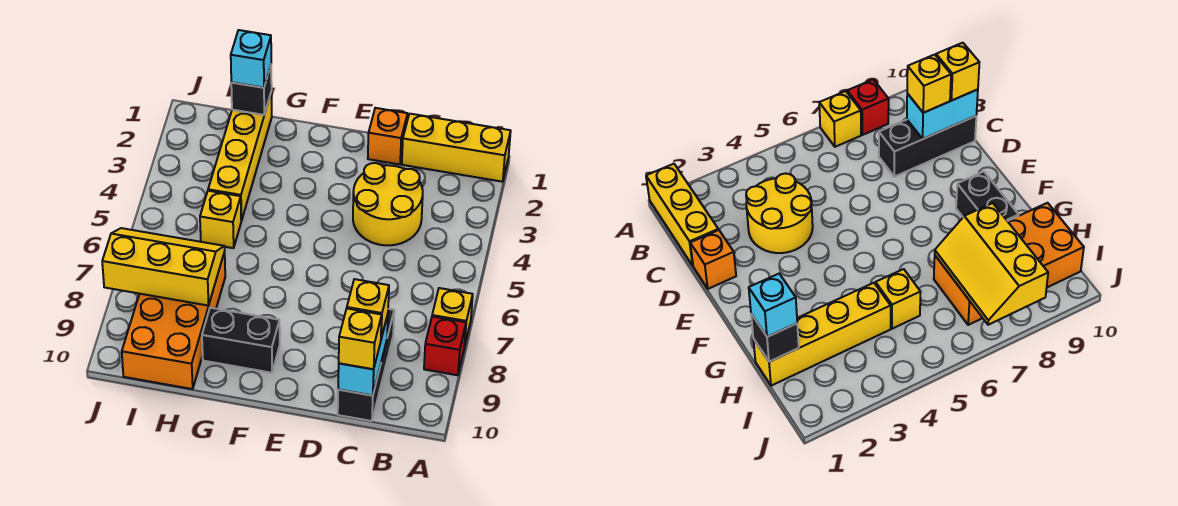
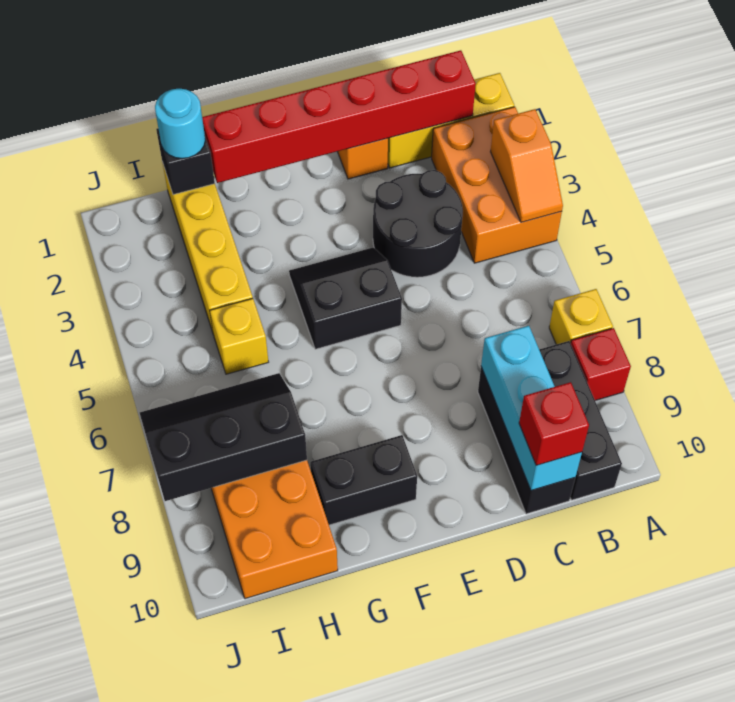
none -> orange brick A2:B4 level 1
none -> orange slope A3:A4 level 2 top 3
none -> red brick B1:G1 level 2
none -> black brick B8:B10 level 1
yellow round brick C3:D4 level 1 -> black round brick C3:D4 level 1
cyan brick C9:C10 level 2 -> cyan brick C8:C10 level 2
yellow brick C9 level 3 -> none
yellow brick C10 level 3 -> red brick C10 level 3
none -> black slope E4:F5 level 1 top 5
cyan brick H1 level 3 -> cyan round brick H1 level 3
yellow slope H7:J8 level 2 top 8 -> black slope H7:J8 level 2 top 8

